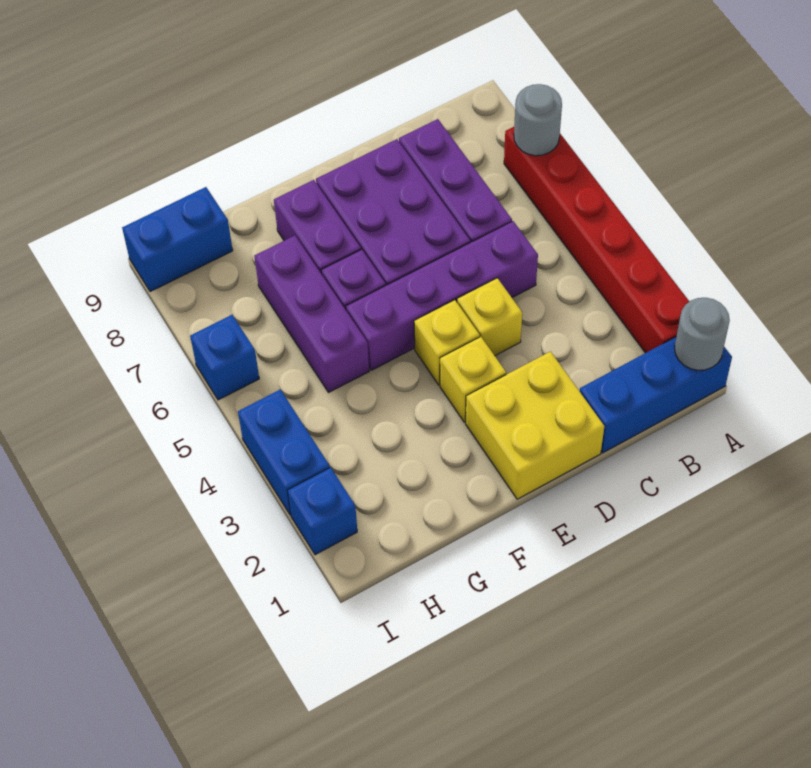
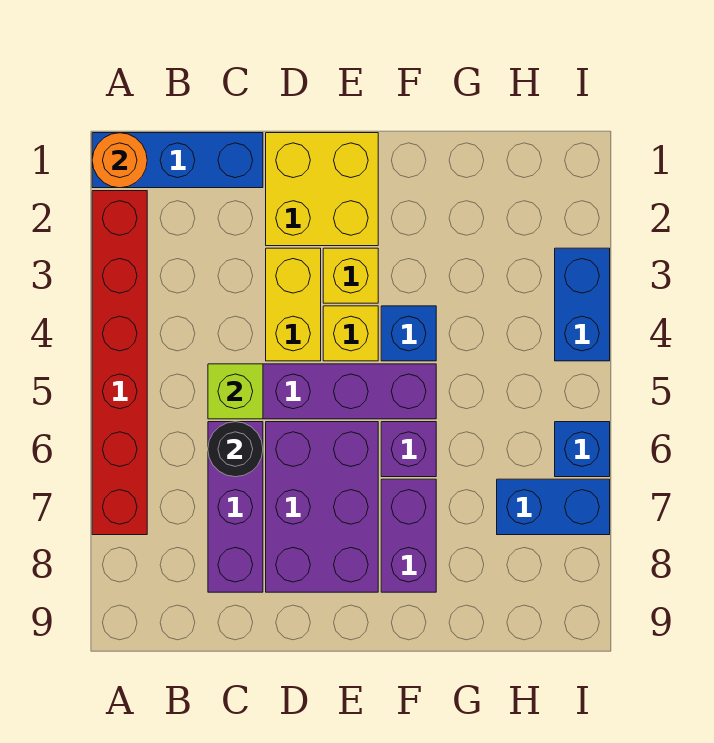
grey round brick A1 level 2 -> orange round brick A1 level 2
grey round brick A7 level 2 -> none
none -> lime brick C5 level 2
none -> black round brick C6 level 2
yellow brick D4 level 1 -> yellow brick D3:D4 level 1
purple brick G5:G7 level 1 -> none
blue brick H9:I9 level 1 -> blue brick H7:I7 level 1
blue brick I2 level 1 -> blue brick F4 level 1

